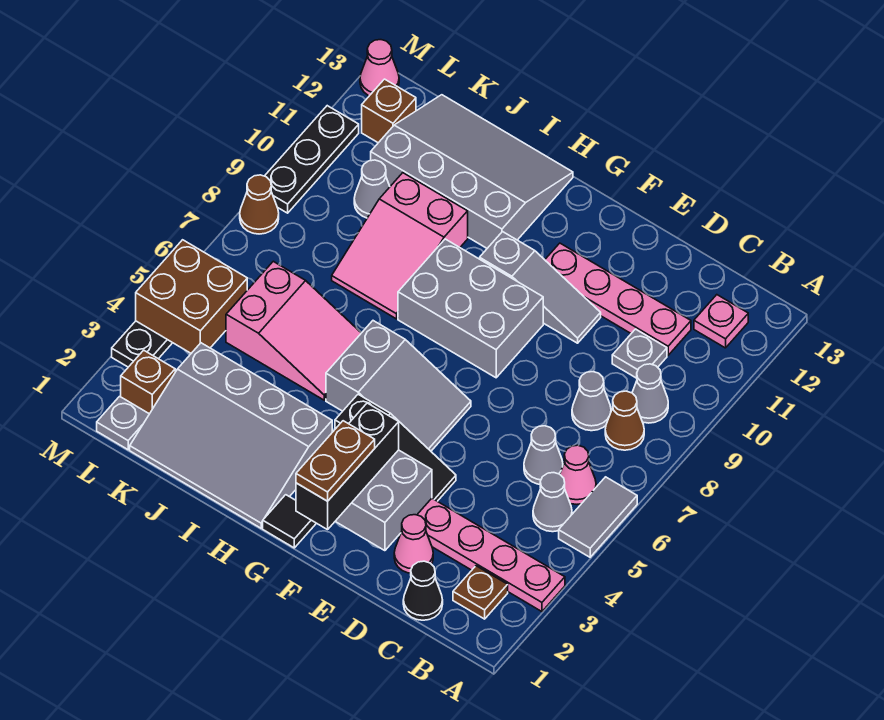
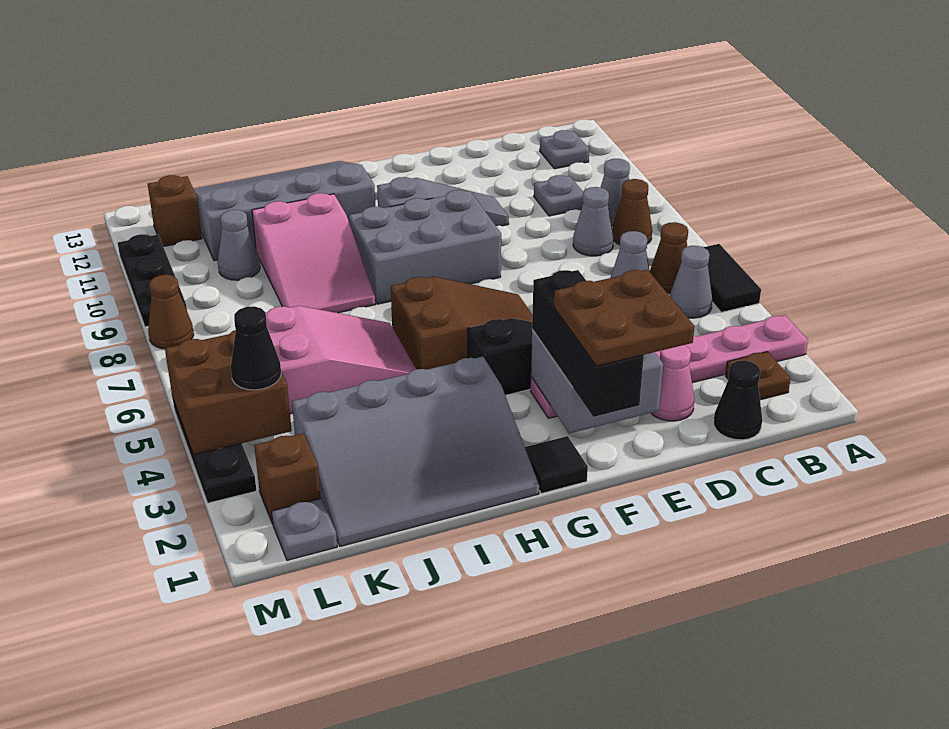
grey tile A5:A6 level 1 -> black tile A5:A6 level 1
pink cone B6 level 1 -> brown cone B6 level 1
pink plate B12 level 1 -> grey plate B12 level 1
pink plate C11:F11 level 1 -> none
brown plate F1:F2 level 4 -> brown plate E1:F2 level 4
grey slope F5:H6 level 1 top H -> brown slope F5:H6 level 1 top H
none -> black cone L4 level 3
pink cone M13 level 1 -> none

